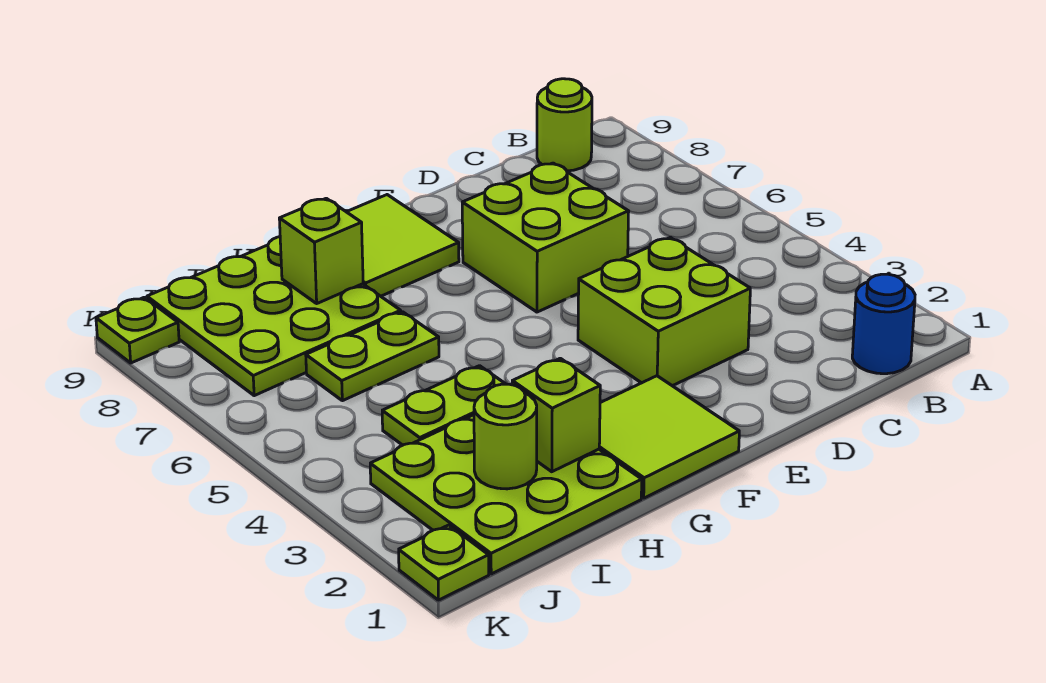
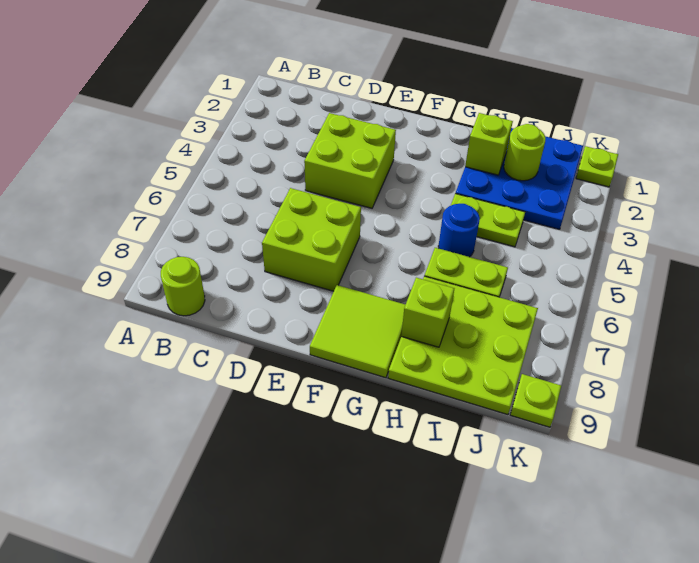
blue round brick B1 level 1 -> blue round brick H5 level 1
lime tile F1:G2 level 1 -> none
lime plate H1:J3 level 1 -> blue plate H1:J3 level 1

